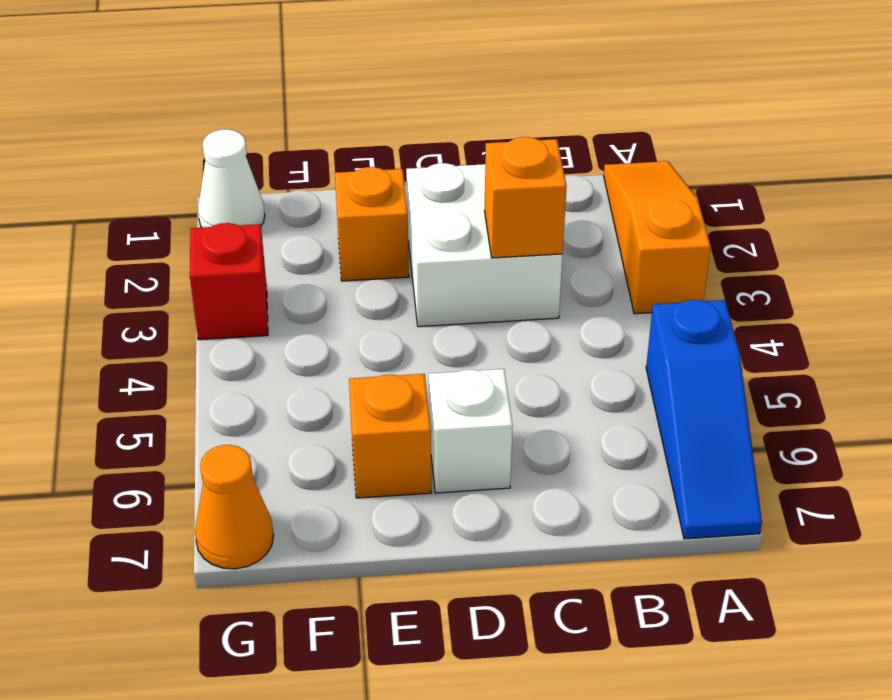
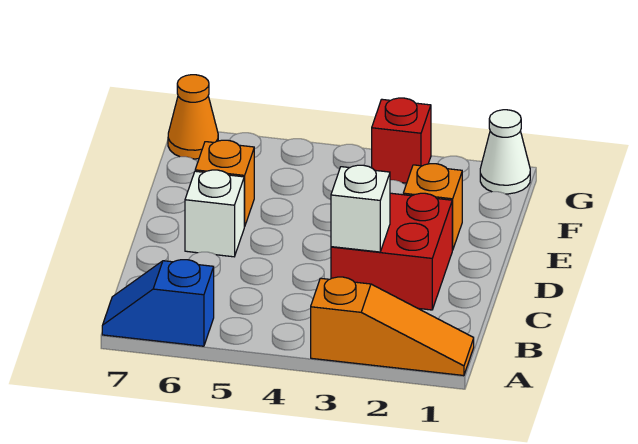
blue slope A5:A7 level 1 top 5 -> blue slope A6:A7 level 1 top 6
white brick C2:D3 level 1 -> red brick C2:D3 level 1
orange brick C3 level 2 -> white brick C3 level 2

